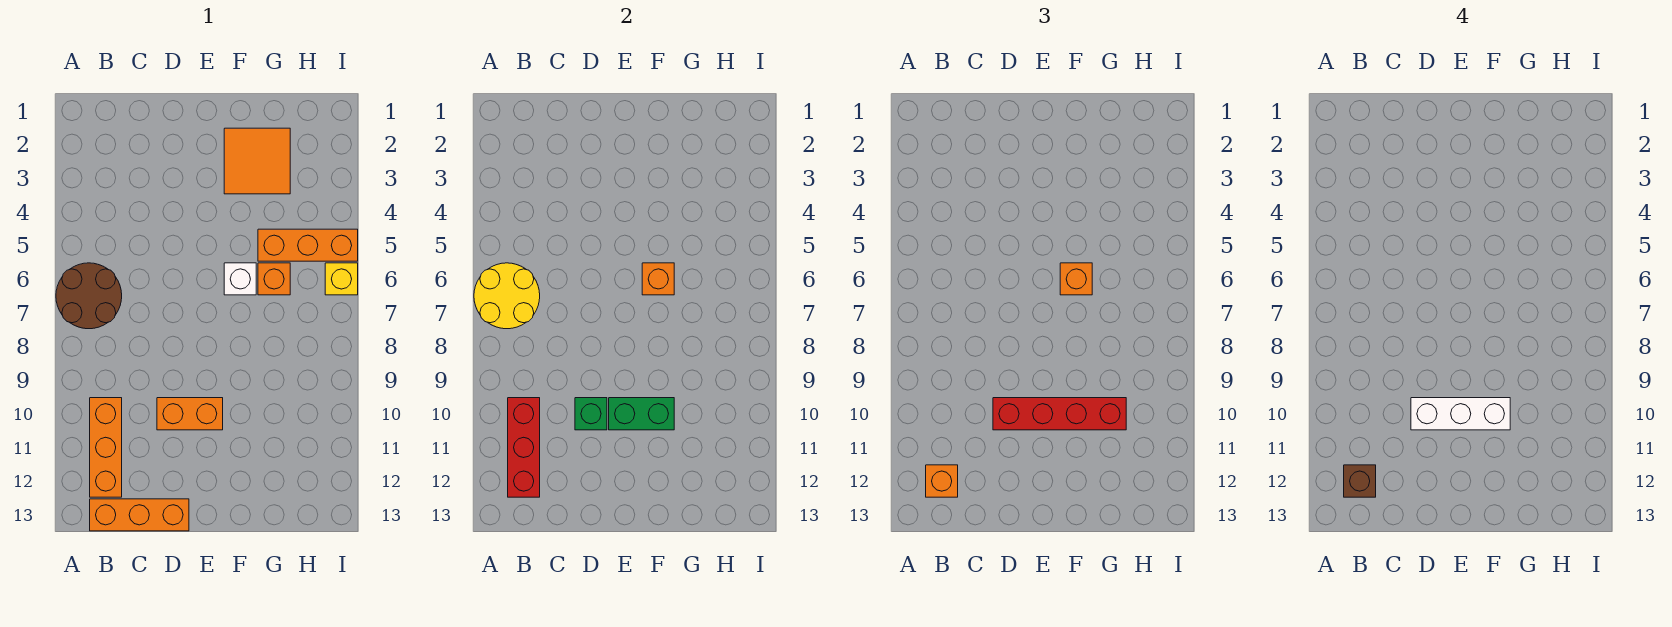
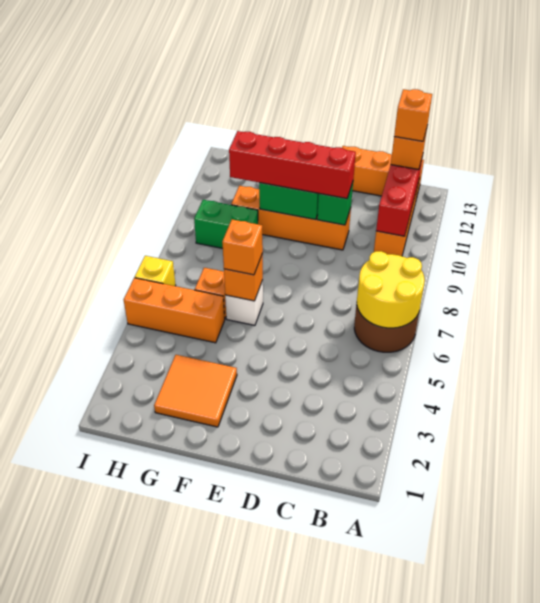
brown brick B12 level 4 -> orange brick B12 level 4
orange brick D10:E10 level 1 -> orange brick D10:G10 level 1
white brick D10:F10 level 4 -> none
none -> green brick G9:H9 level 1

